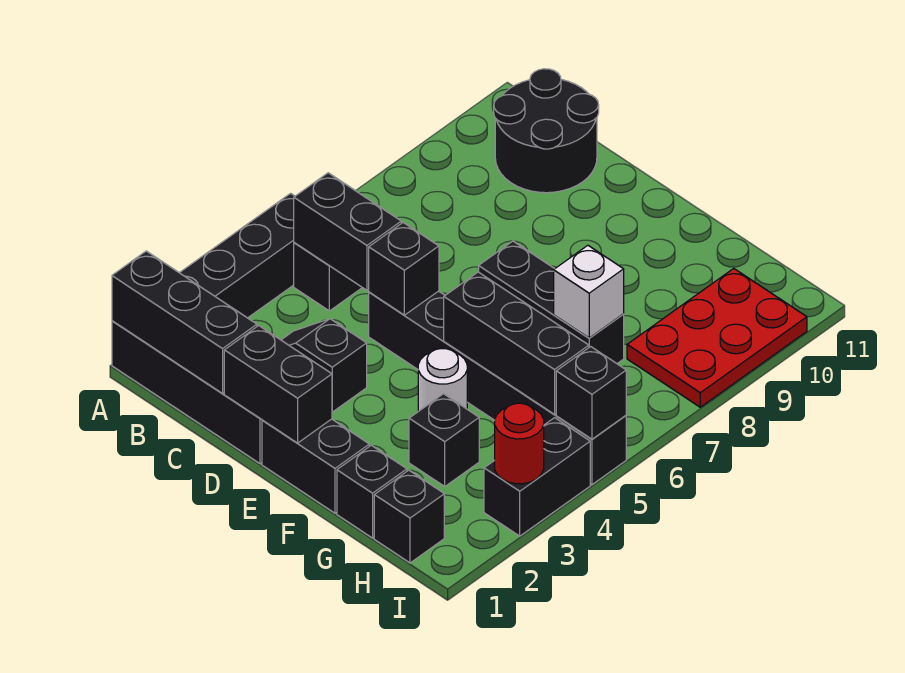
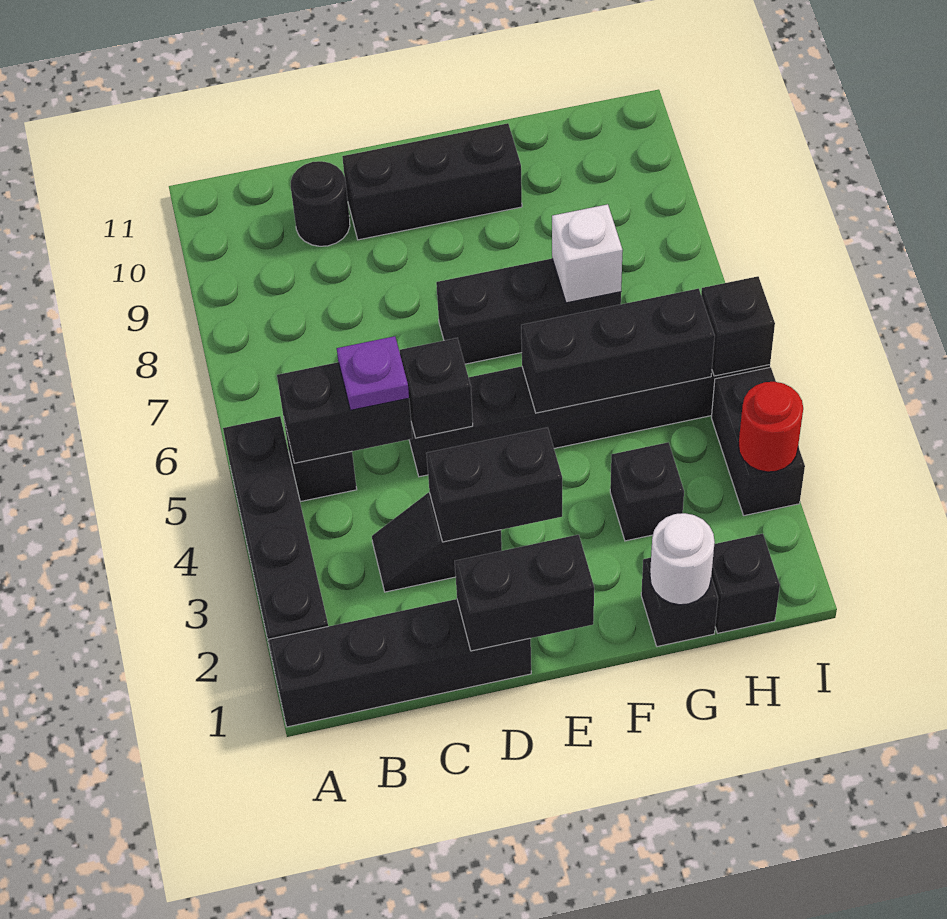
black brick A1:C1 level 2 -> black brick D10:F10 level 1
black round brick B10:C11 level 1 -> black round brick C10 level 1
none -> purple plate C5 level 3
black brick E1:F1 level 1 -> black brick D3:E3 level 2
white round brick F4 level 1 -> white round brick G1 level 2
red plate H8:I10 level 1 -> none

